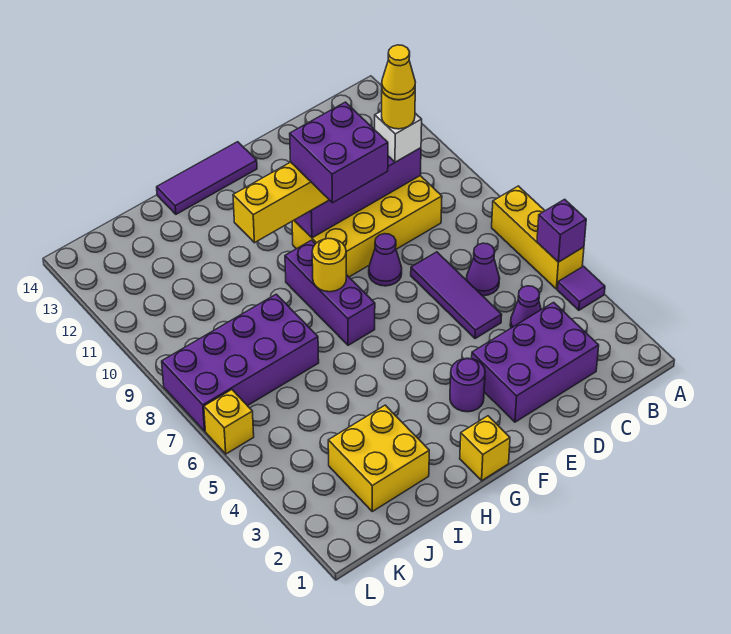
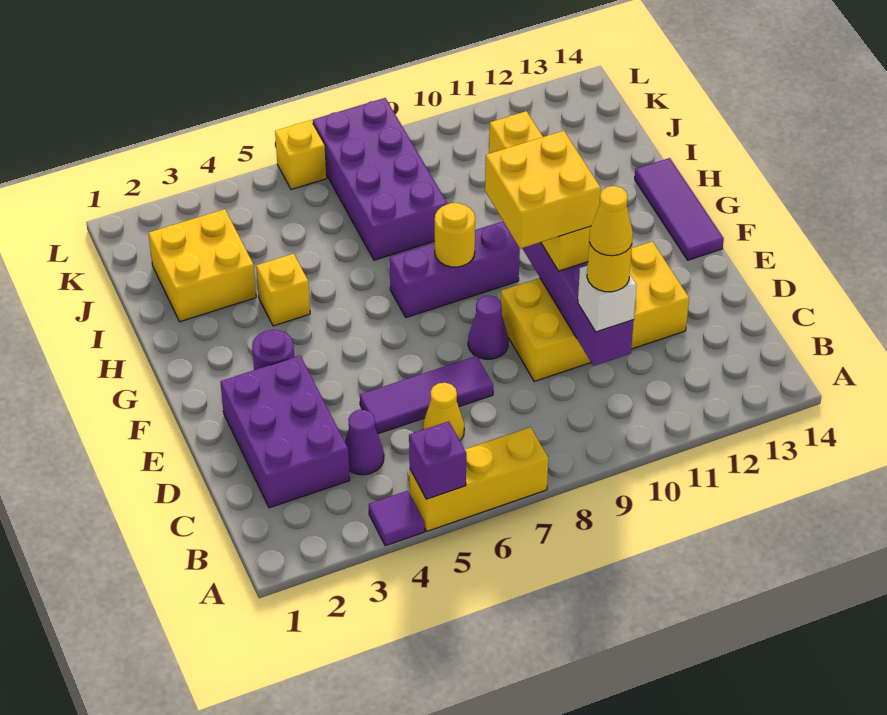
purple cone C6 level 1 -> yellow cone C6 level 1
yellow brick C9:F10 level 1 -> yellow brick D9:E12 level 1
purple brick E9:F10 level 4 -> yellow brick E9:F10 level 4
yellow brick G1 level 1 -> yellow brick H4 level 1

